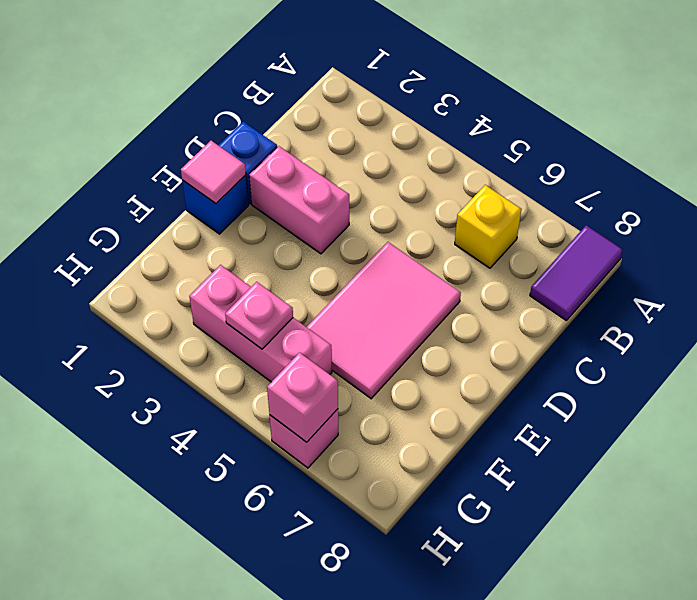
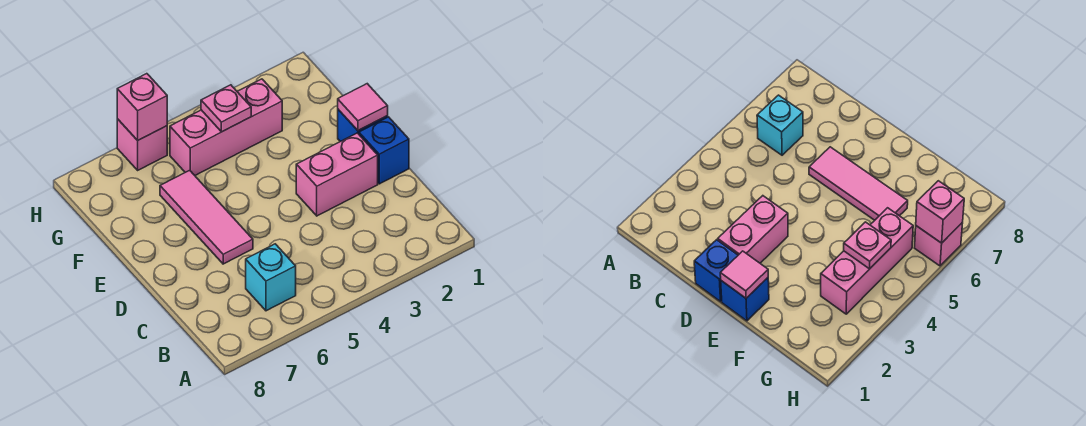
purple tile A8:B8 level 1 -> none
yellow brick B6 level 1 -> cyan brick B6 level 1
pink tile D5:F6 level 1 -> pink tile D6:F6 level 1

